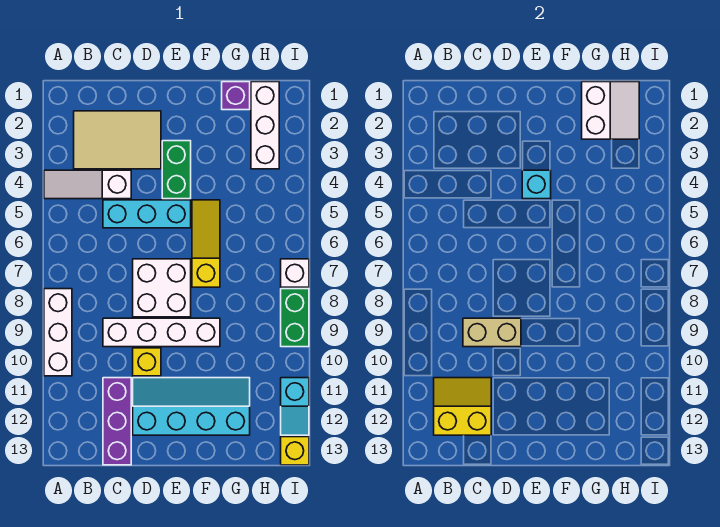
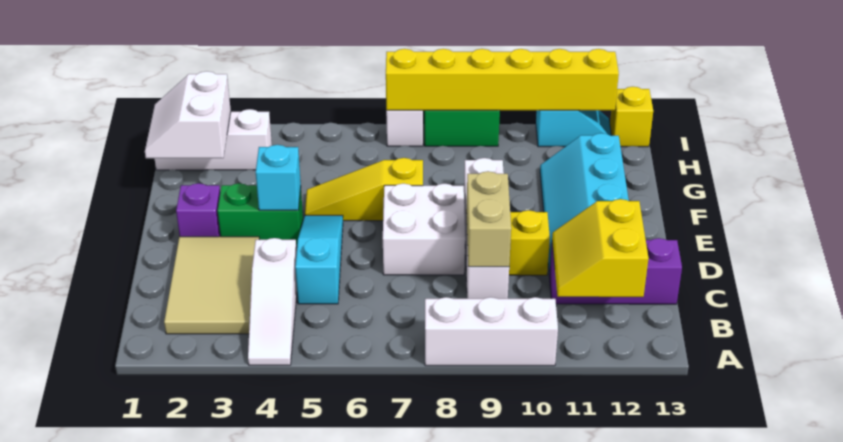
cyan brick C5:E5 level 1 -> cyan slope C5:E5 level 1 top C
purple brick G1 level 1 -> purple brick E2 level 1
white slope G1:H2 level 2 top G -> white slope G1:H2 level 2 top 2
none -> yellow brick I7:I12 level 2

